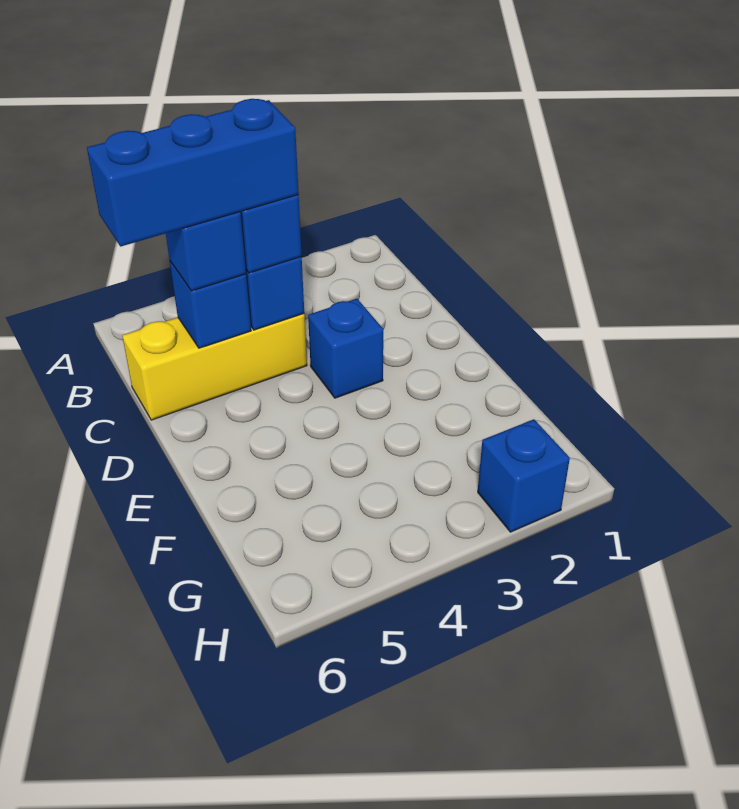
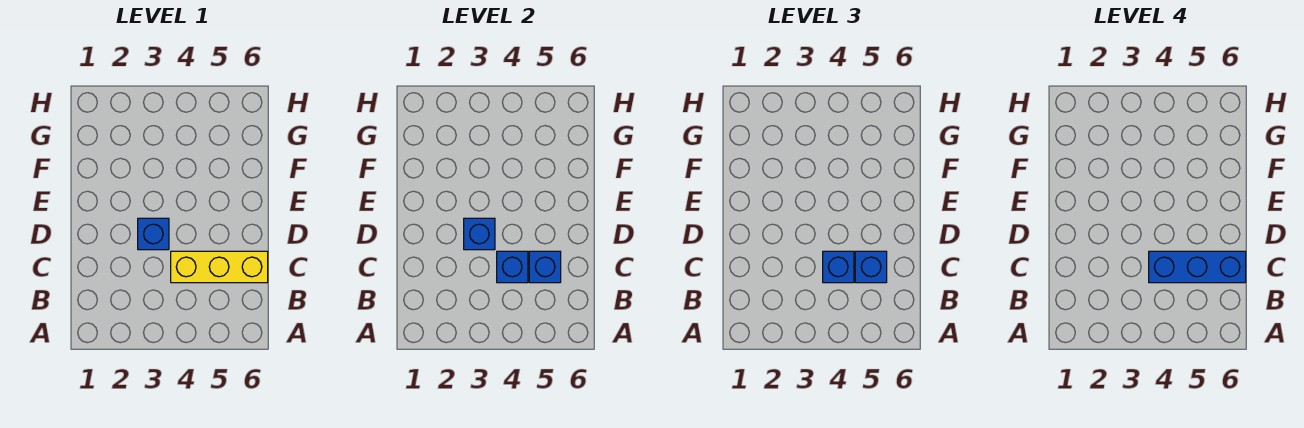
blue brick H2 level 1 -> blue brick D3 level 2

